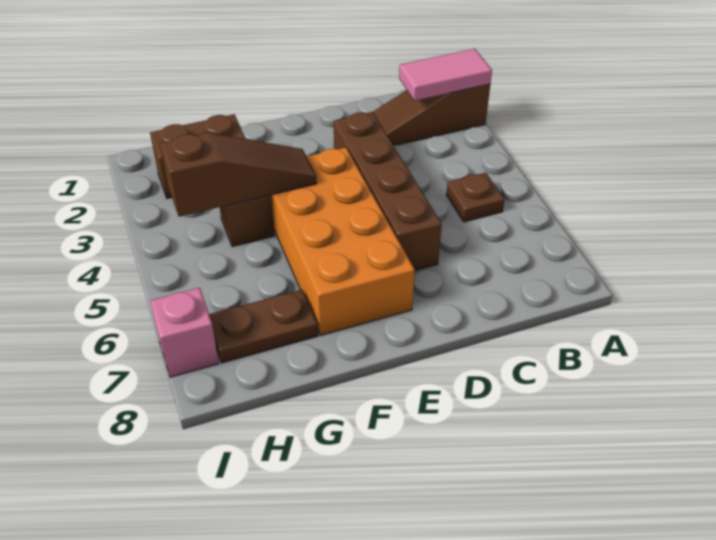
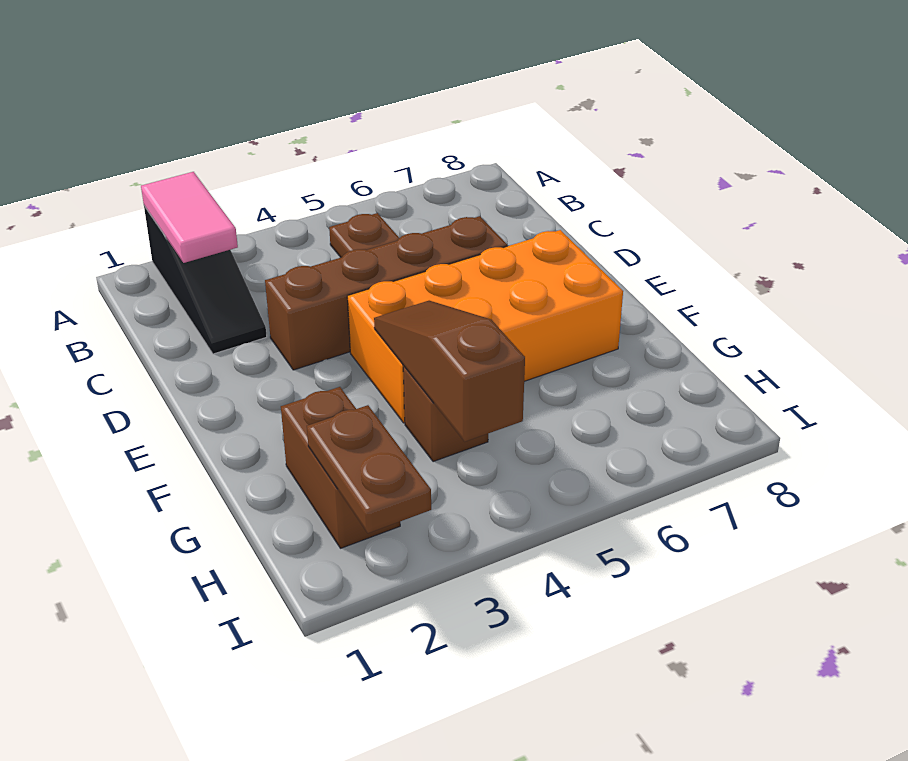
brown slope A2:C2 level 1 top A -> black slope A2:C2 level 1 top A
brown plate G7:H7 level 1 -> brown plate H2:I2 level 2
pink brick I7 level 1 -> none

